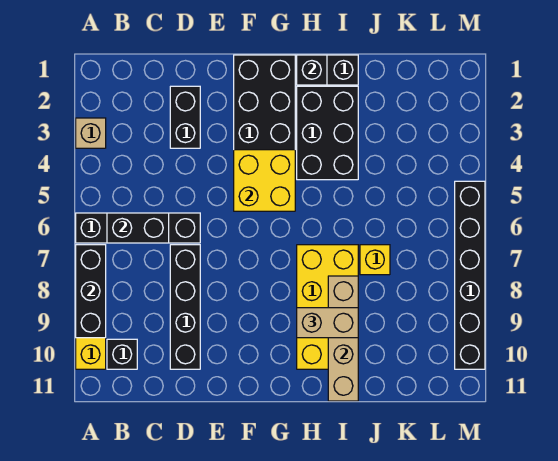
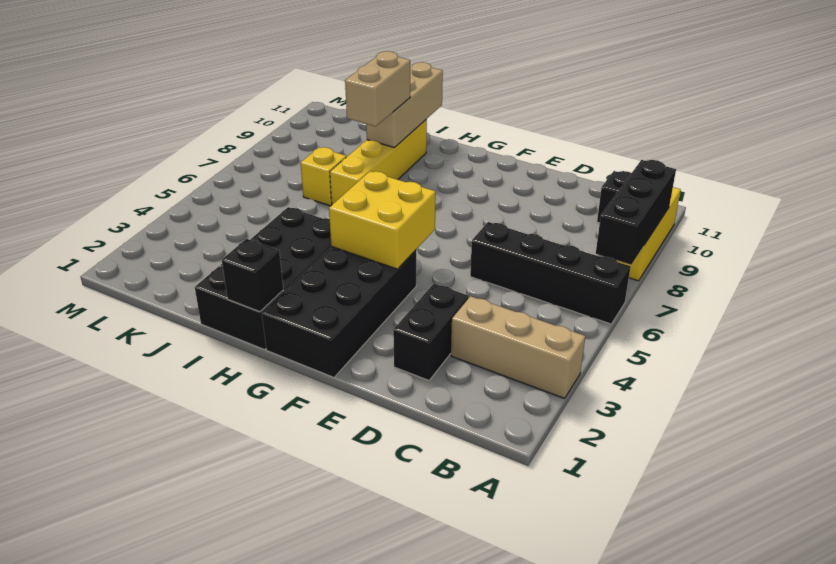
tan brick A3 level 1 -> tan brick A3:C3 level 1
black brick B6:C6 level 2 -> none
black brick D7:D10 level 1 -> none
yellow brick H7:I10 level 1 -> yellow brick I7:I10 level 1
tan brick H9:I9 level 3 -> tan brick I8:I9 level 3
tan brick I8:I11 level 2 -> tan brick I9:I11 level 2
black brick M5:M10 level 1 -> none

